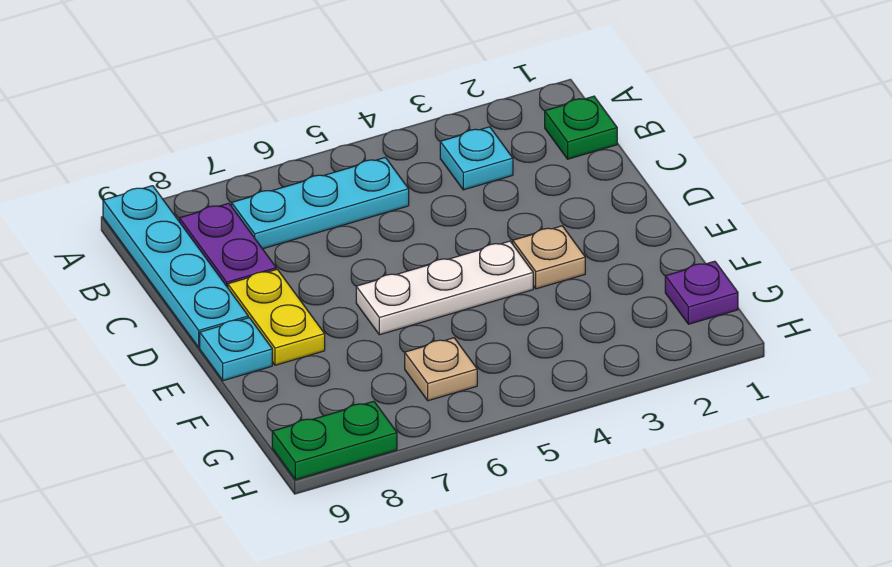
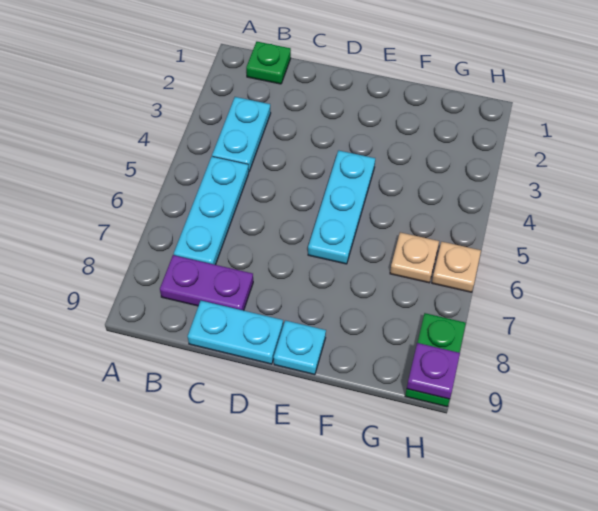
cyan plate A9:D9 level 1 -> cyan plate C9:D9 level 1
cyan plate B3 level 1 -> cyan plate B3:B4 level 1
yellow plate D8:E8 level 1 -> none
tan plate E3 level 1 -> tan plate H6 level 1
white plate E4:E6 level 1 -> cyan plate E4:E6 level 1
purple plate G1 level 1 -> purple plate H9 level 2

